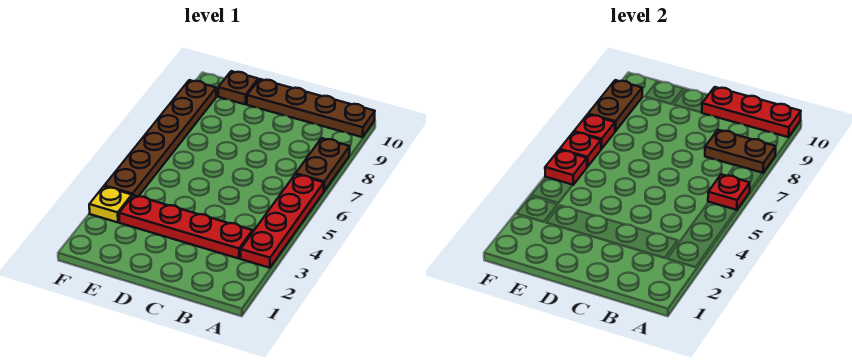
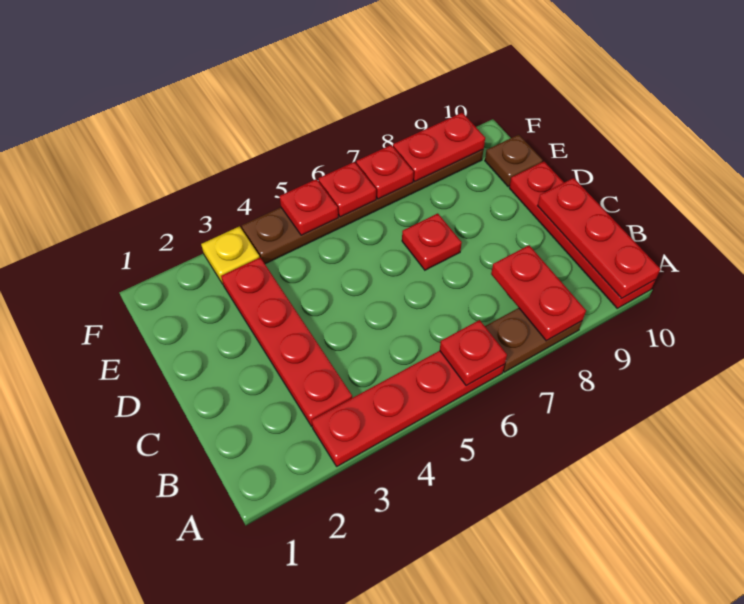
brown plate A8:B8 level 2 -> red plate A8:B8 level 2
brown plate A10:D10 level 1 -> red plate A10:D10 level 1
none -> red plate D7 level 1
brown plate F8:F9 level 2 -> red plate F8:F9 level 2

